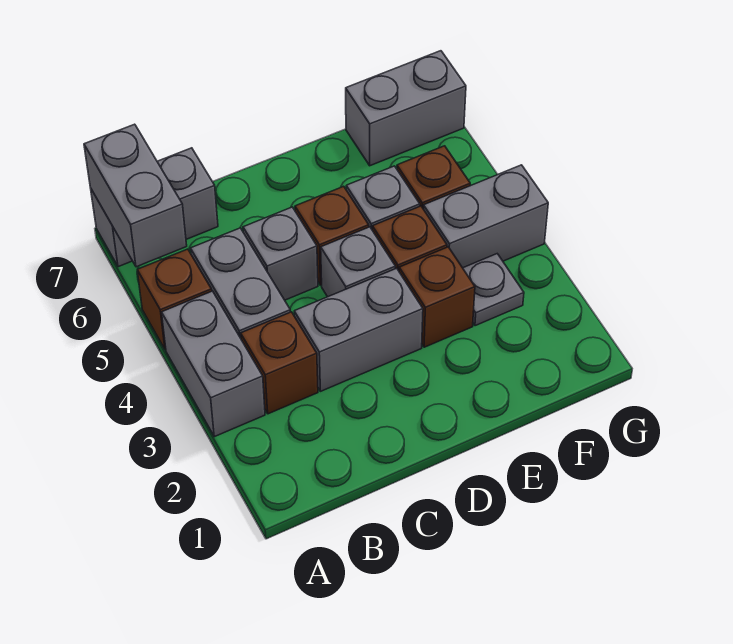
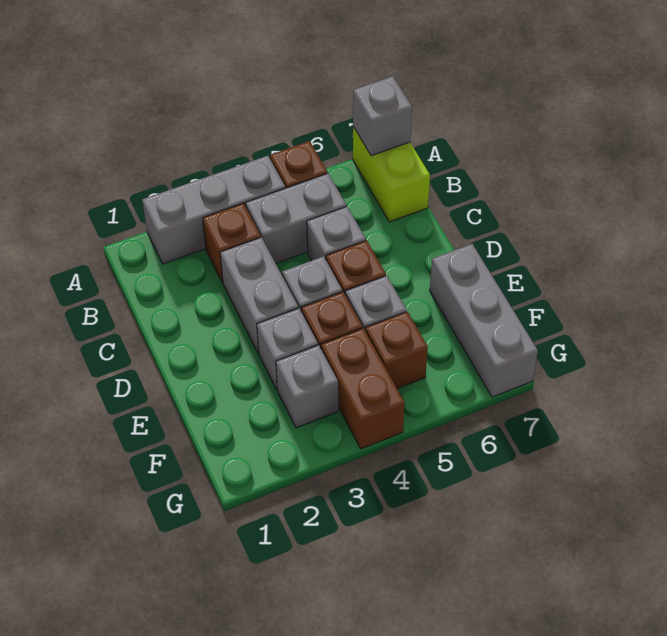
grey brick A3:A4 level 1 -> grey brick A2:A4 level 1
grey brick A6:A7 level 2 -> grey brick A7 level 2
grey brick A7:B7 level 1 -> lime brick A7:B7 level 1
brown brick E3 level 1 -> grey brick E3 level 1
grey plate F3 level 1 -> grey brick F3 level 1
grey brick F4:G4 level 1 -> brown brick F4:G4 level 1
grey brick F7:G7 level 1 -> grey brick E7:G7 level 1

